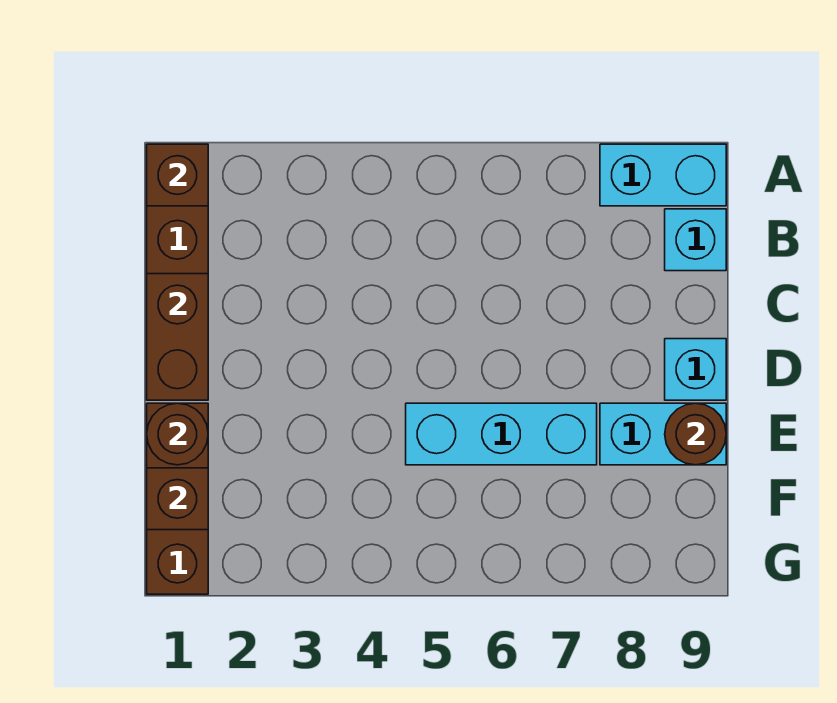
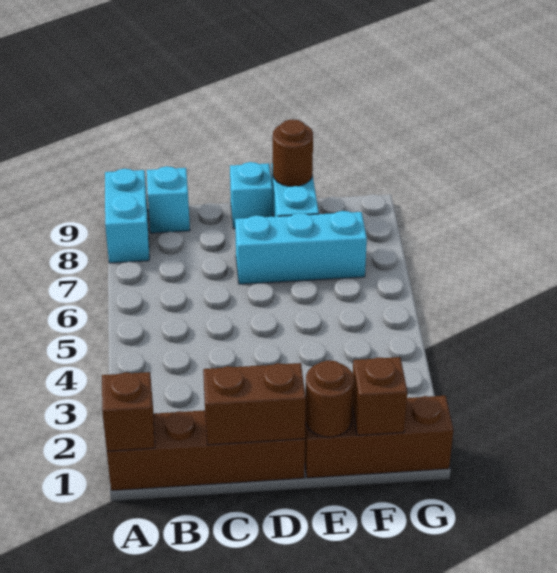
cyan brick E5:E7 level 1 -> cyan brick D7:F7 level 1

